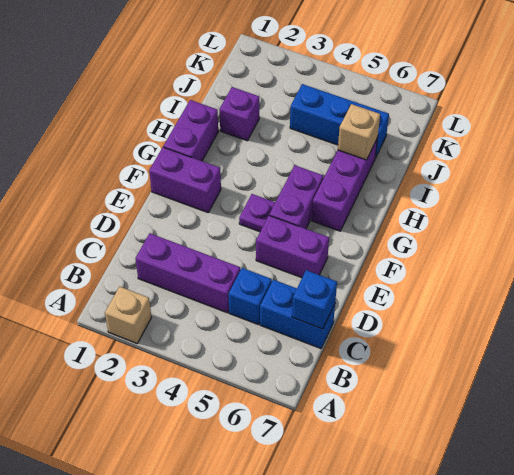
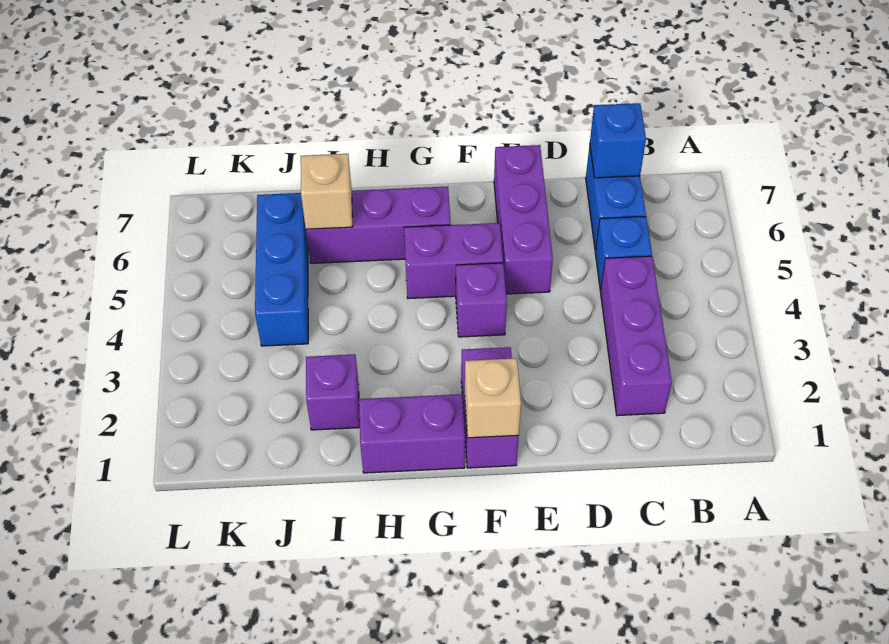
tan brick A2 level 1 -> tan brick F1 level 2
purple brick E5:E6 level 1 -> purple brick E5:E7 level 1
purple plate F4 level 1 -> purple brick F4 level 1

